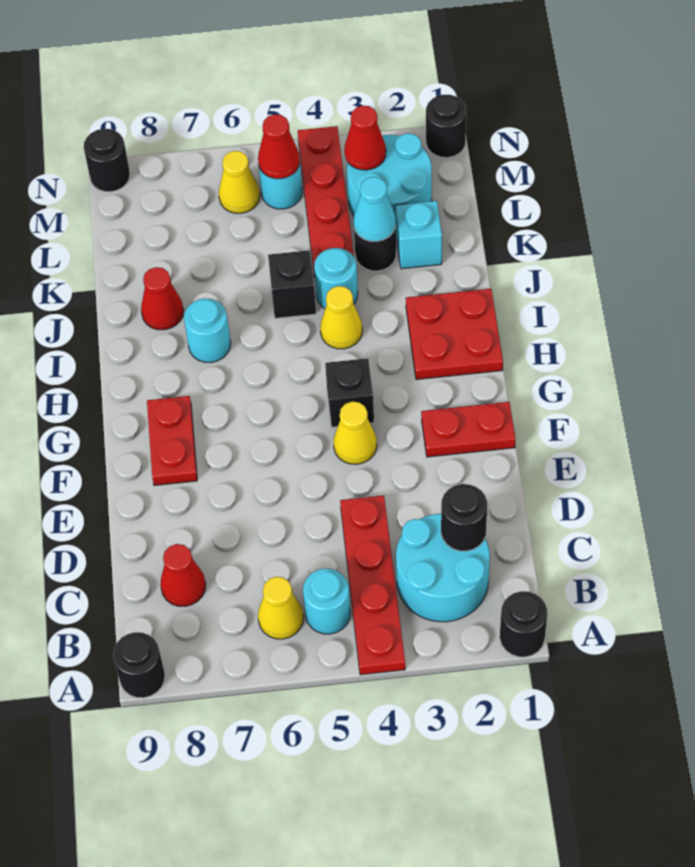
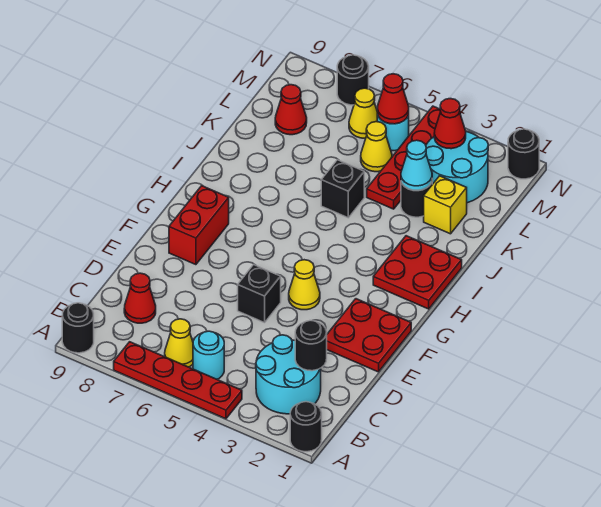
red plate A4:D4 level 1 -> red plate A4:A7 level 1
red plate F1:F2 level 1 -> red plate E1:F2 level 1
red plate F8:G8 level 1 -> red brick F8:G8 level 1
black brick G4 level 1 -> black brick E5 level 1
yellow cone I4 level 1 -> yellow cone L5 level 1
cyan round brick I7 level 1 -> none
cyan round brick J4 level 1 -> none
red cone J8 level 1 -> red cone L8 level 1
cyan brick K2 level 1 -> yellow brick K2 level 1
black round brick N9 level 1 -> black round brick N7 level 1

